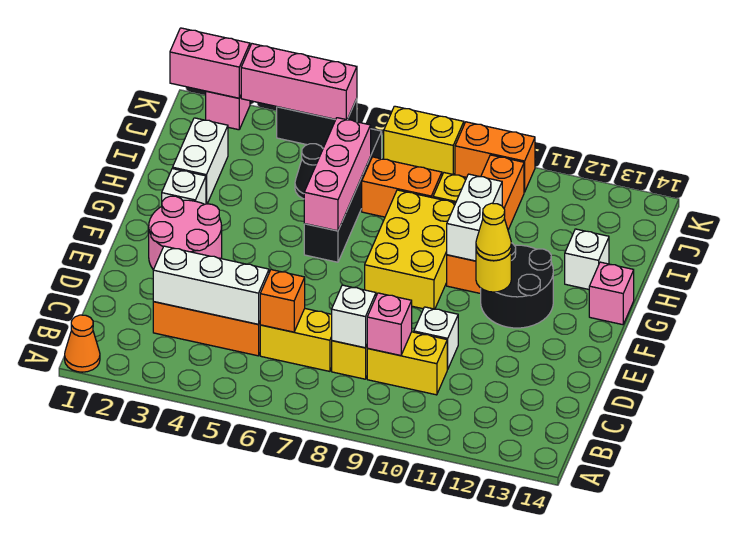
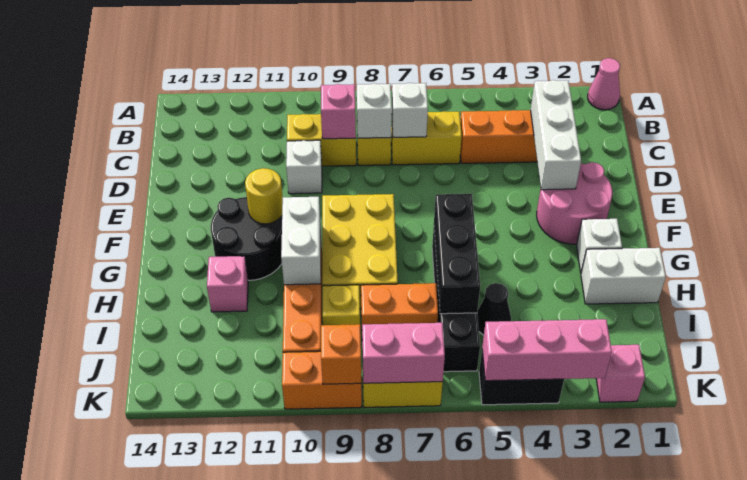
orange cone A1 level 1 -> pink cone A1 level 1
white brick C3:C5 level 2 -> white brick C3:E3 level 2
orange brick C6 level 2 -> orange brick K9 level 2
yellow cone F11 level 3 -> none
pink brick G6:I6 level 2 -> black brick G6:I6 level 2
pink brick G14 level 1 -> pink brick H12 level 1
white brick H2:I2 level 1 -> white brick H1:H2 level 1
white brick H13 level 1 -> white brick C7 level 2
pink brick K1:K2 level 2 -> pink brick K7:K8 level 2

